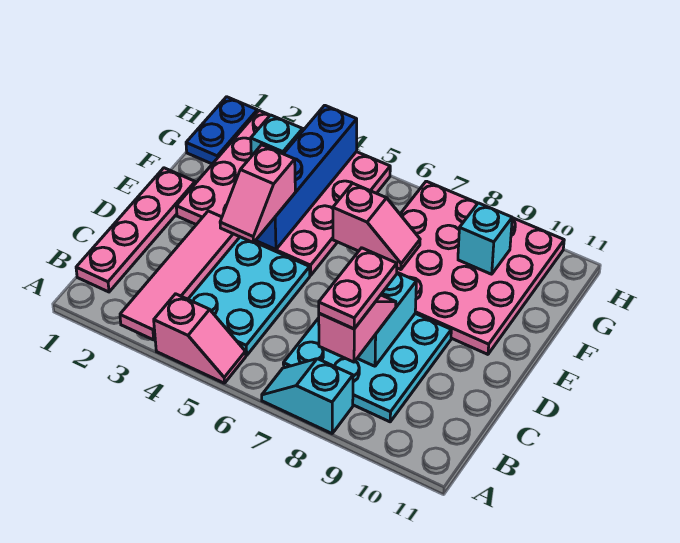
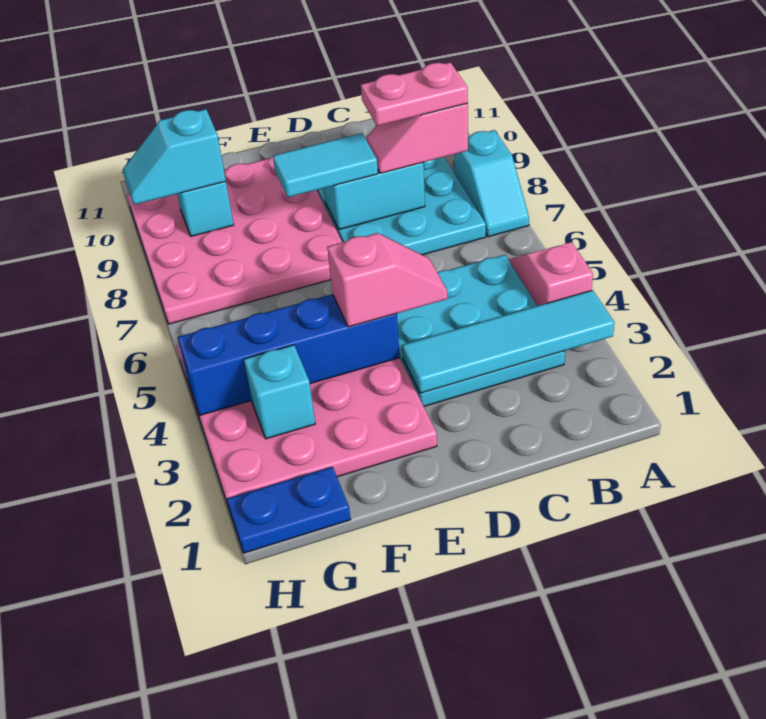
pink tile A3:D3 level 2 -> cyan tile A3:D3 level 2
pink plate B1:E1 level 1 -> none
none -> cyan tile D8:E8 level 3
pink slope F6:F7 level 2 top 6 -> none
none -> cyan slope G9:H9 level 3 top G

